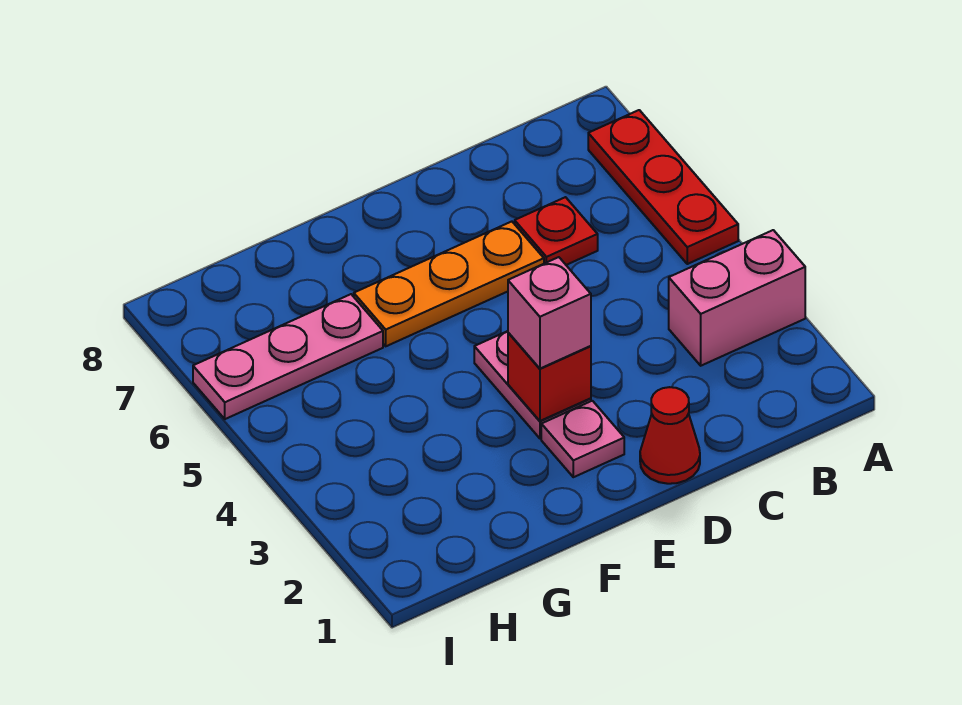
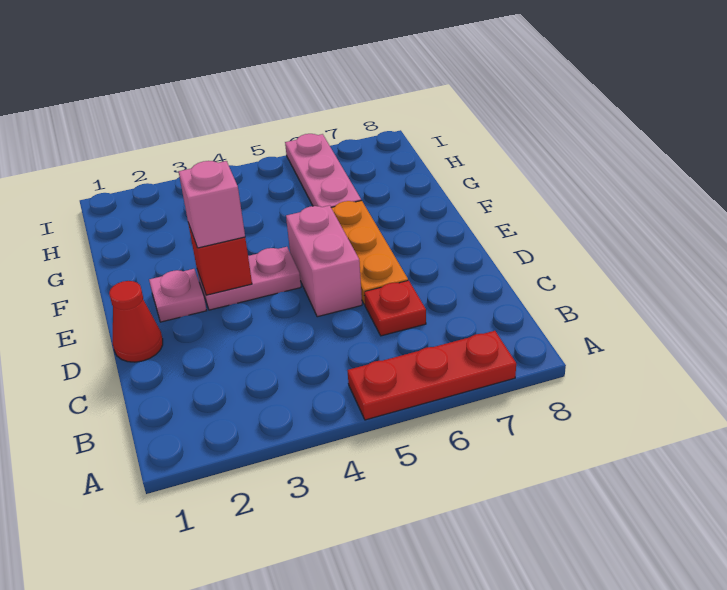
pink brick A3:B3 level 1 -> pink brick D5:E5 level 1

